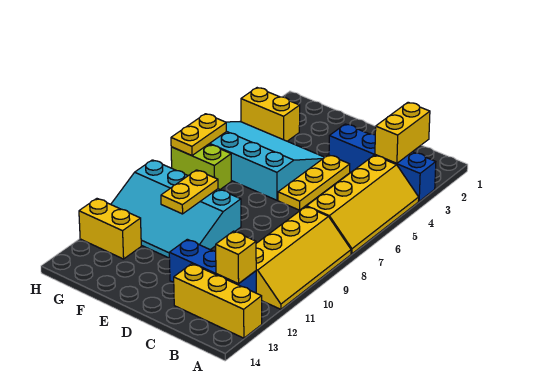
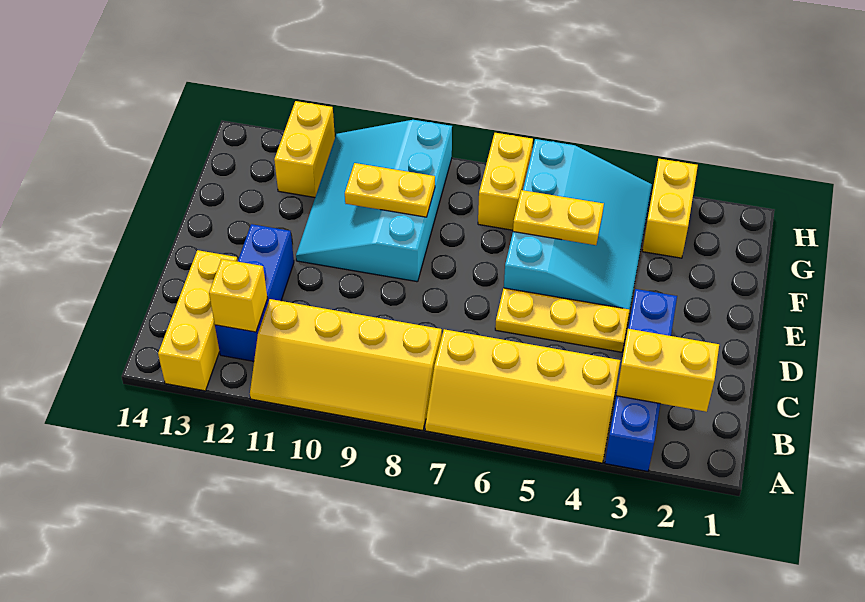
lime brick G7:H7 level 1 -> yellow brick G7:H7 level 1
yellow plate H6:H7 level 2 -> yellow plate F5:F6 level 2

